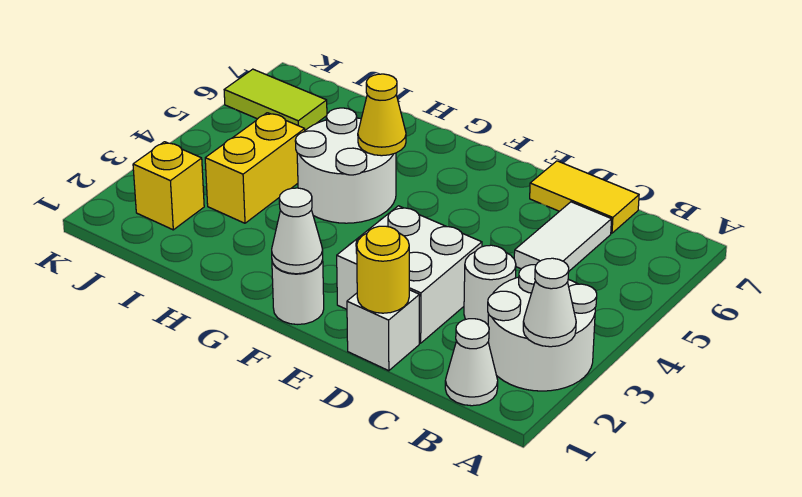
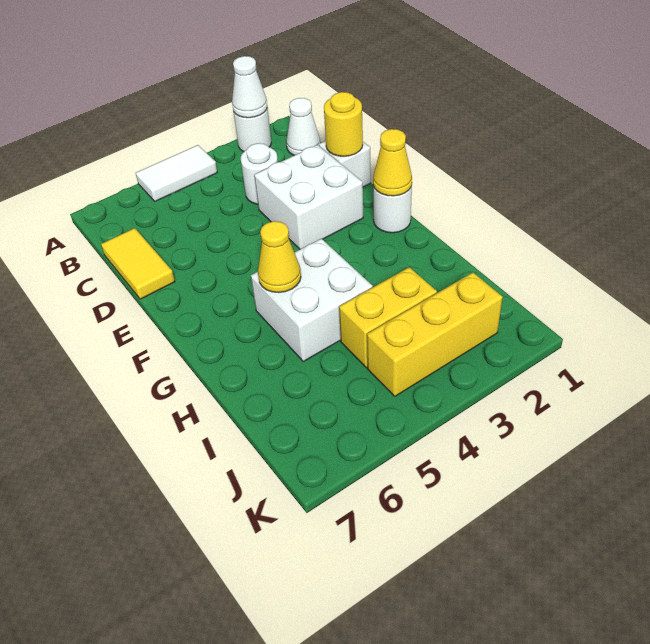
white round brick A2:B3 level 1 -> white round brick A2 level 1
white tile C5:C6 level 1 -> white tile A4:A5 level 1
white cone F1 level 2 -> yellow cone F1 level 2
white round brick G4:H5 level 1 -> white brick G4:H5 level 1
yellow brick J2 level 1 -> yellow brick J2:J4 level 1
lime tile J6:K6 level 1 -> none

